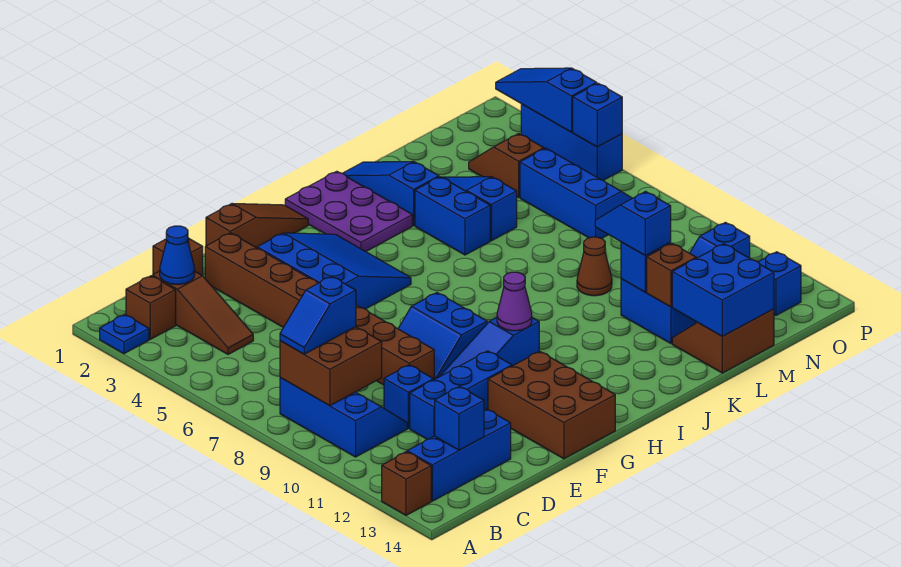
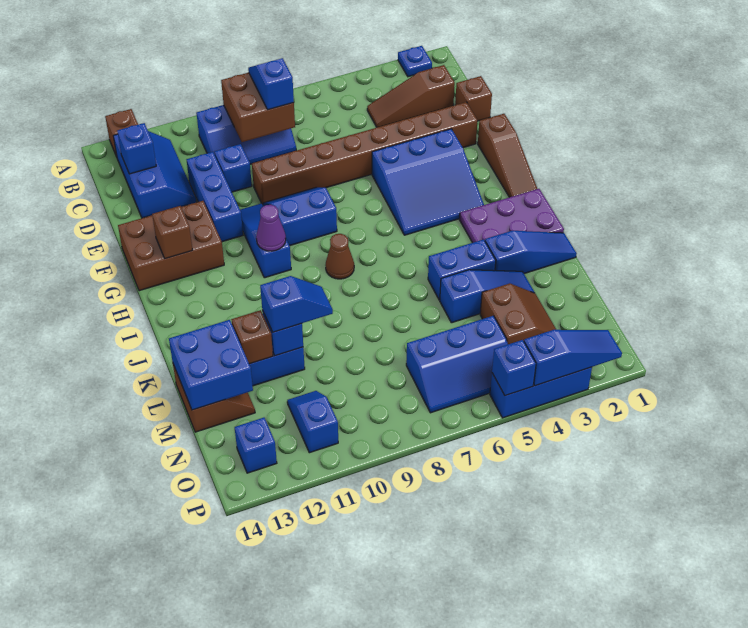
brown brick B2 level 1 -> brown brick G13 level 2
blue cone C2 level 2 -> none
brown cone L9 level 1 -> brown cone I8 level 1
brown slope N3:N4 level 1 top 4 -> brown slope M3:N4 level 1 top 4

